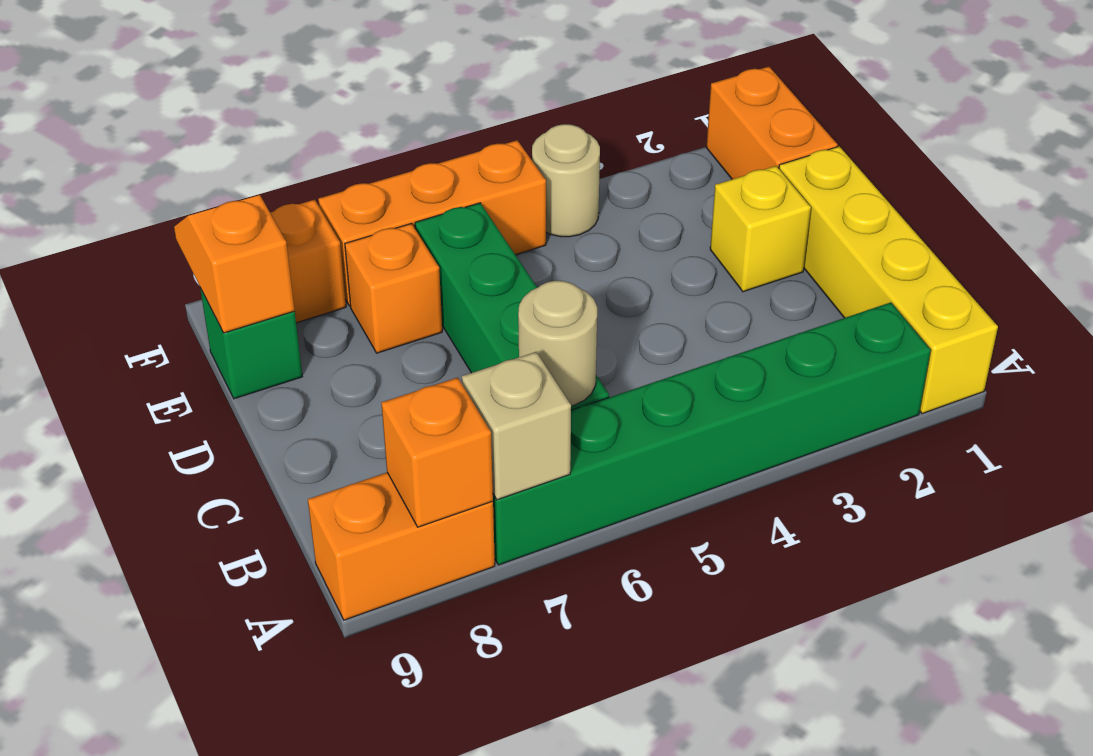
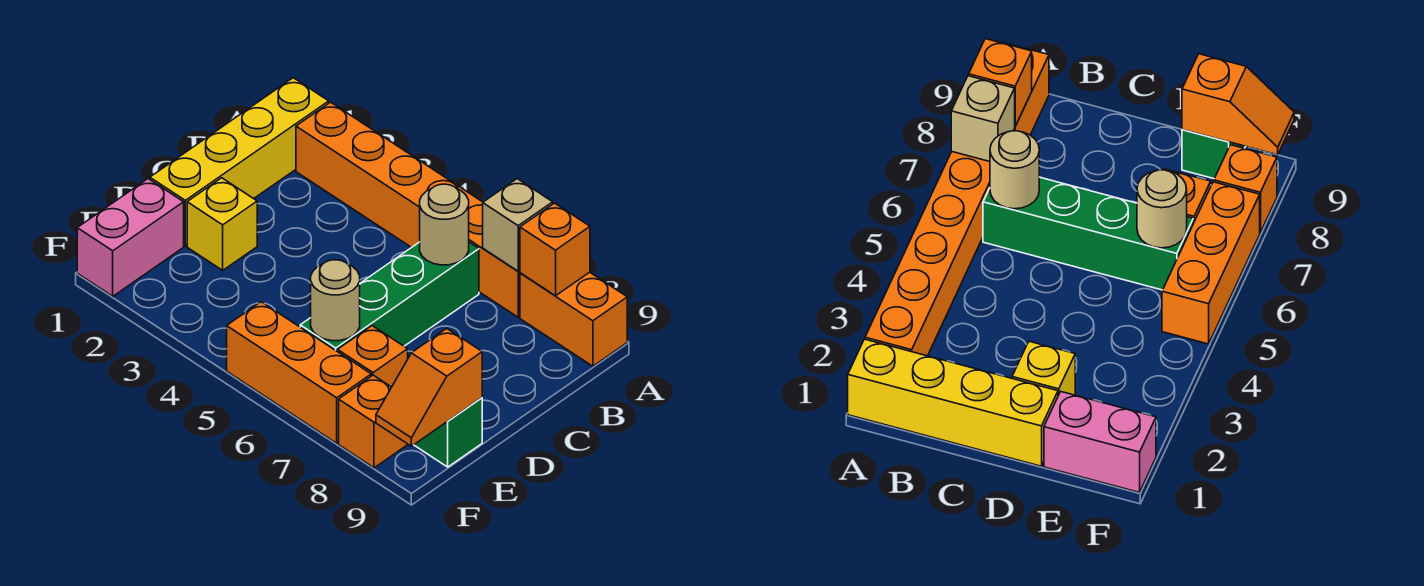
green brick A2:A7 level 1 -> orange brick A2:A7 level 1
orange brick E1:F1 level 1 -> pink brick E1:F1 level 1
tan round brick F4 level 1 -> tan round brick E6 level 2

